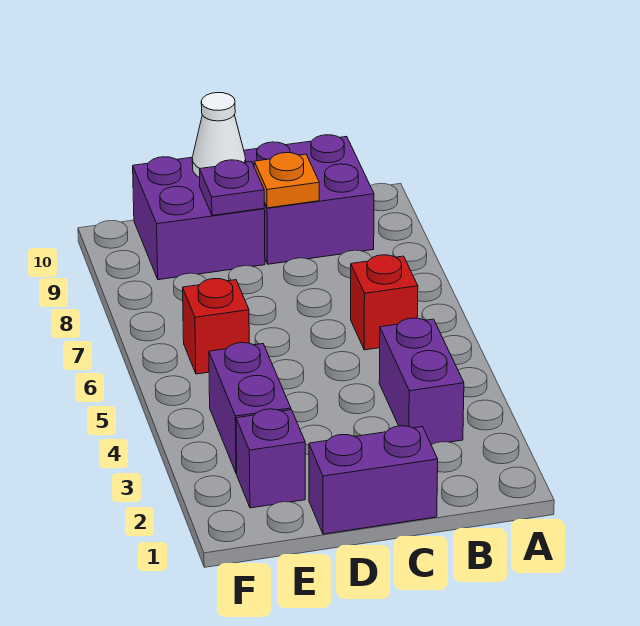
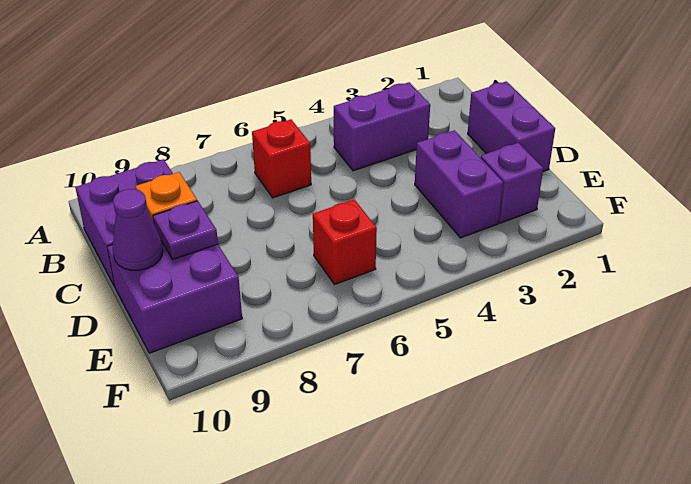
white cone D10 level 2 -> purple cone D10 level 2
purple brick E3:E4 level 1 -> purple brick D3:E3 level 1

